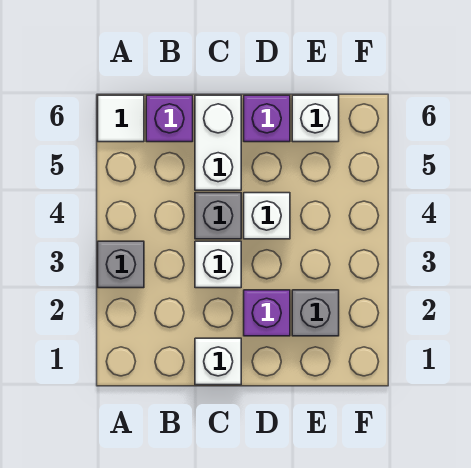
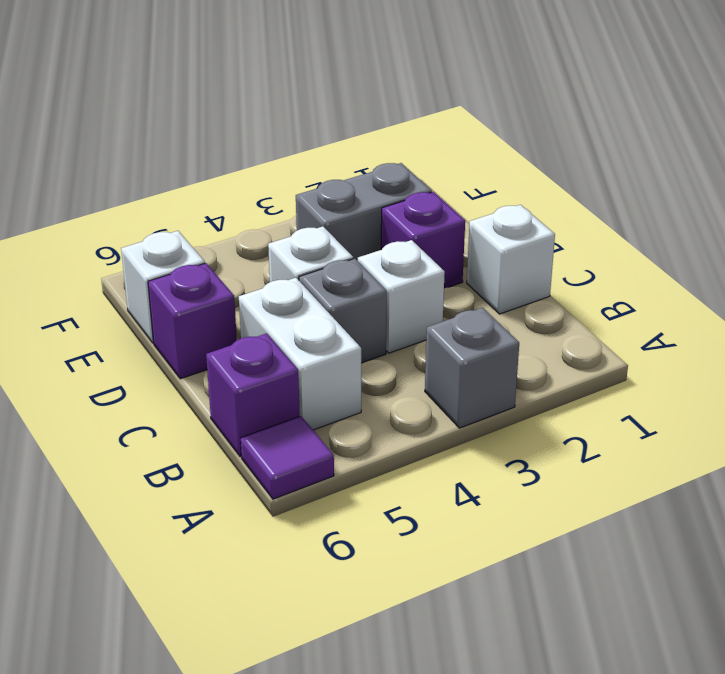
white tile A6 level 1 -> purple tile A6 level 1
white brick C5:C6 level 1 -> white brick B5:C5 level 1
grey brick E2 level 1 -> grey brick E2:E3 level 1

